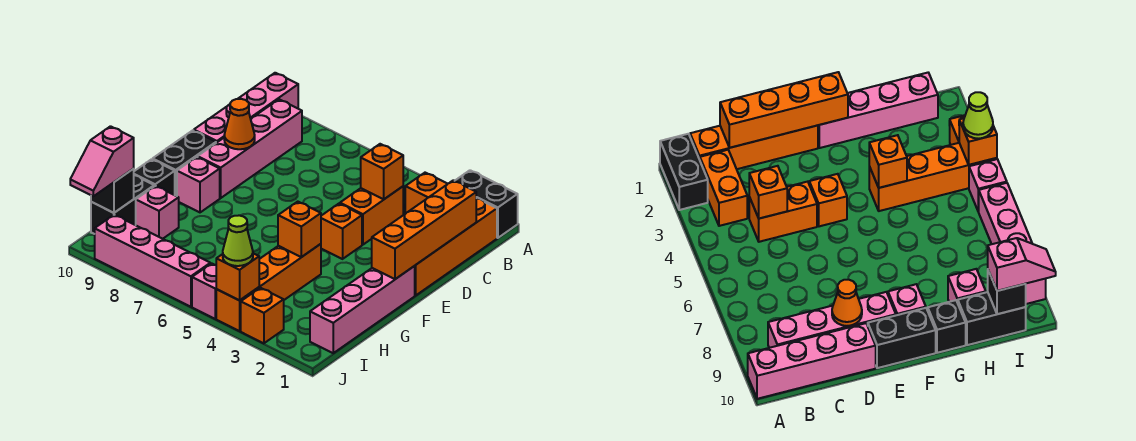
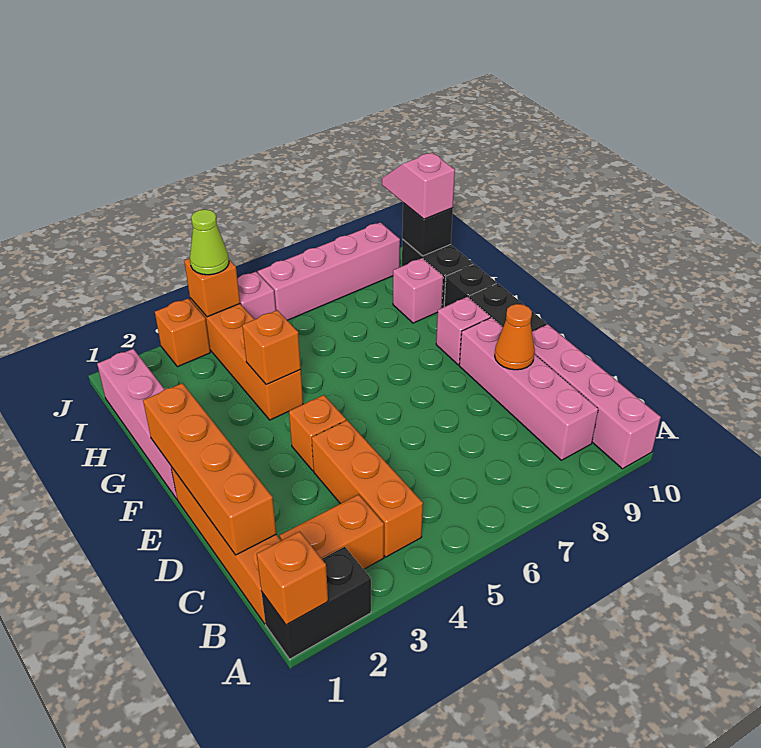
orange brick C4:D4 level 1 -> orange brick B4:D4 level 1
orange brick C4 level 2 -> orange brick A1 level 2

